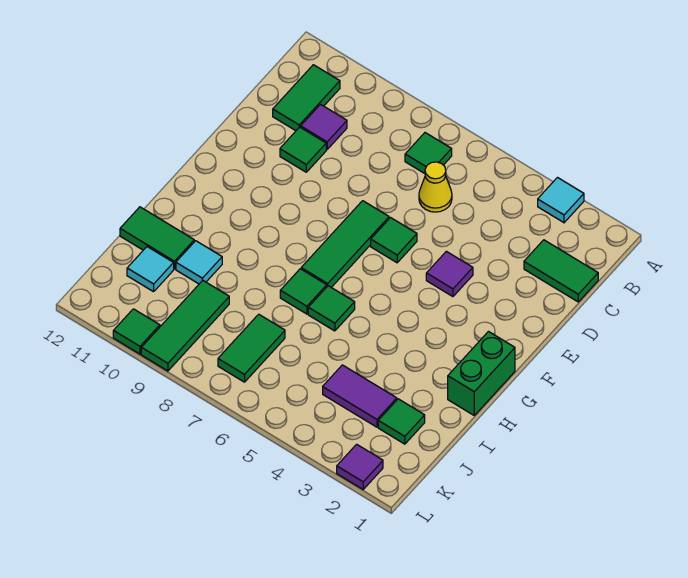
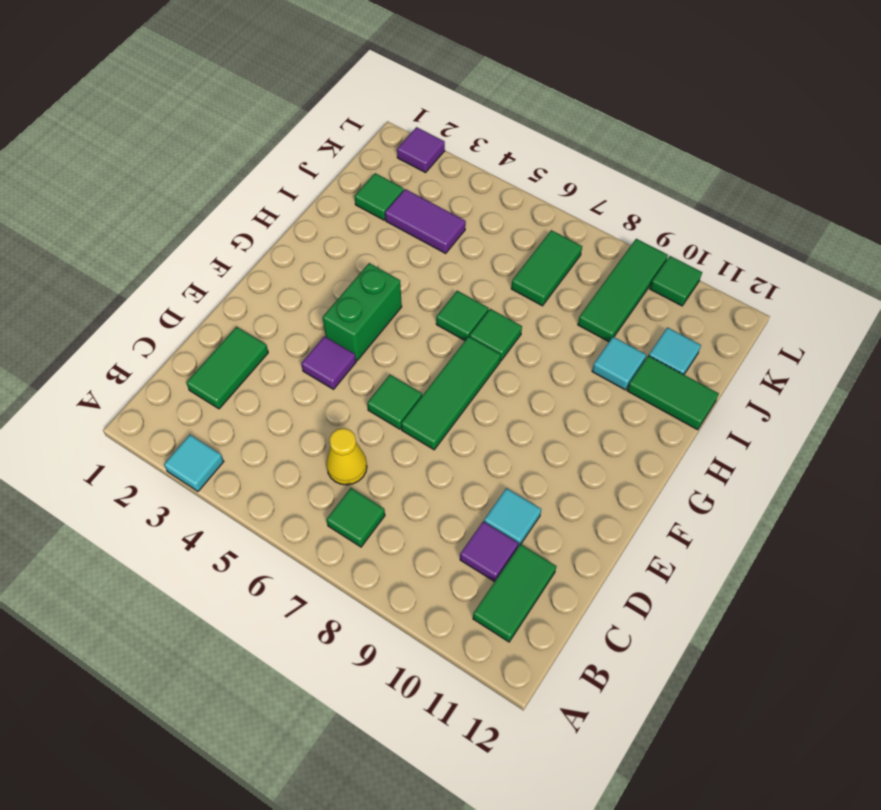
green tile C1:C2 level 1 -> green tile C2:D2 level 1
green tile D10 level 1 -> cyan tile D10 level 1
green brick G1:H1 level 1 -> green brick F4:G4 level 1

